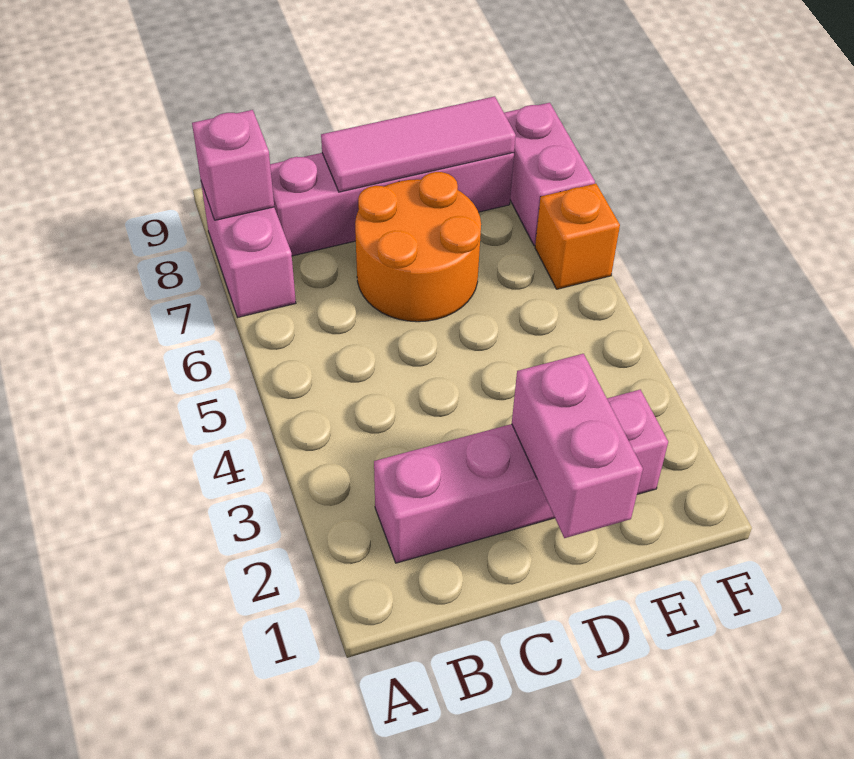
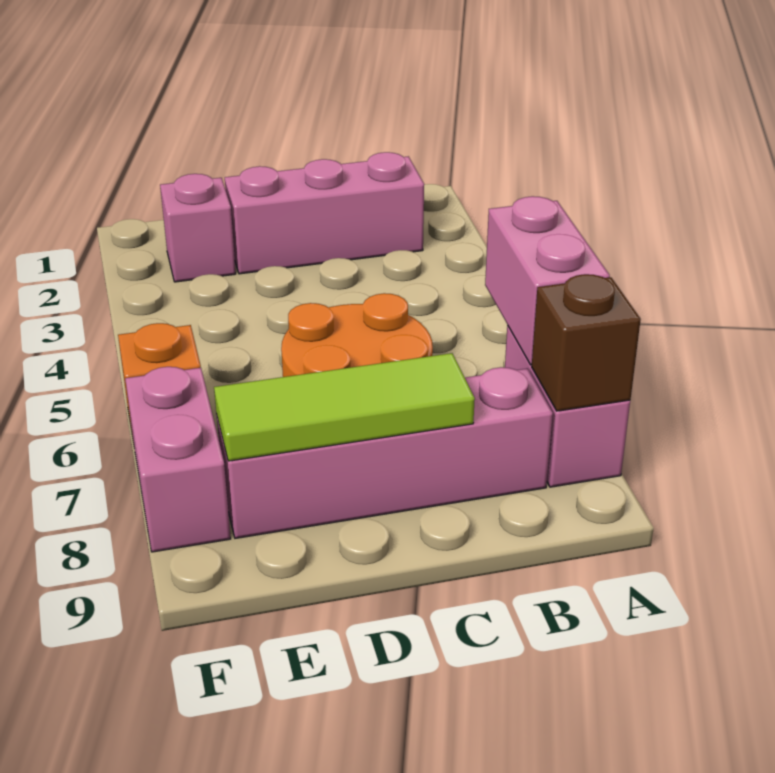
pink brick A8 level 2 -> brown brick A8 level 2
pink tile C8:E8 level 2 -> lime tile C8:E8 level 2
pink brick D1:D2 level 2 -> pink brick A6:A7 level 2

